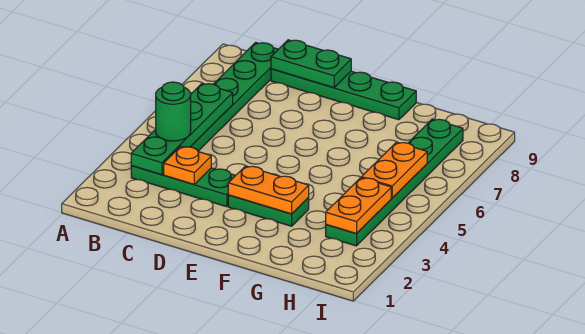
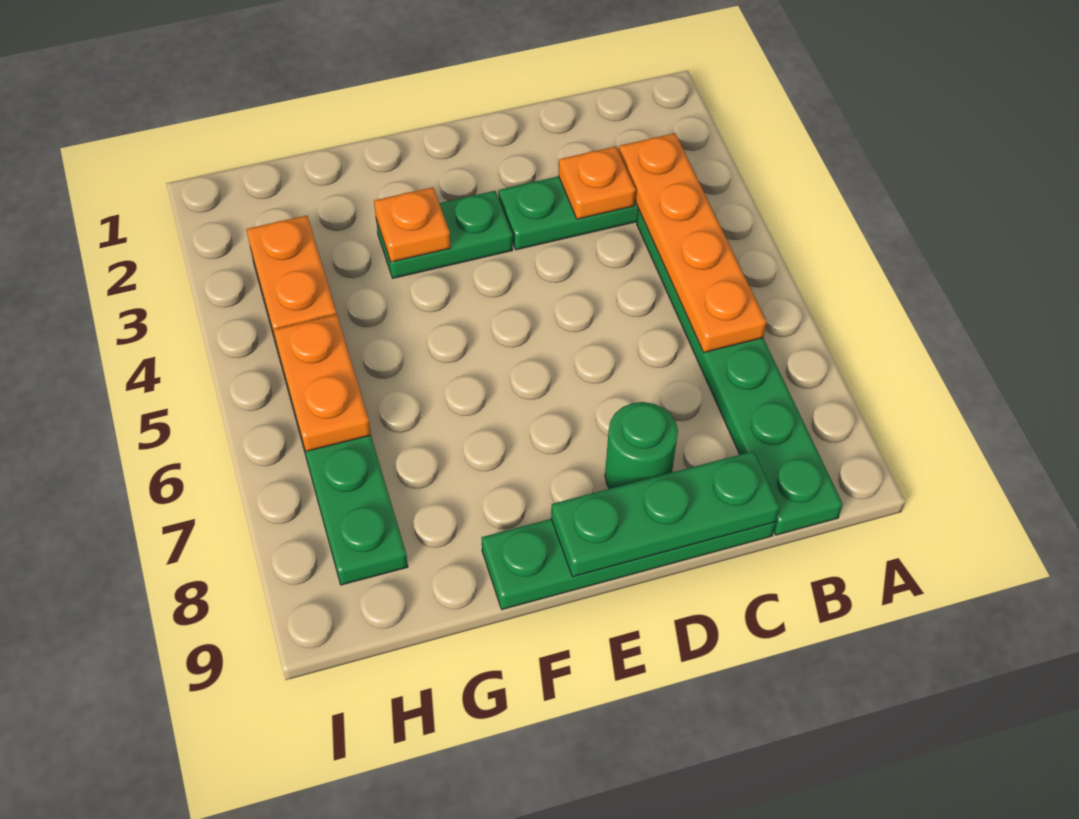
green plate B3:B6 level 2 -> orange plate B3:B6 level 2
green round brick B4 level 3 -> green round brick D8 level 1
green plate C9:D9 level 2 -> green plate C9:E9 level 2
orange plate E3:F3 level 2 -> orange plate F3 level 2

